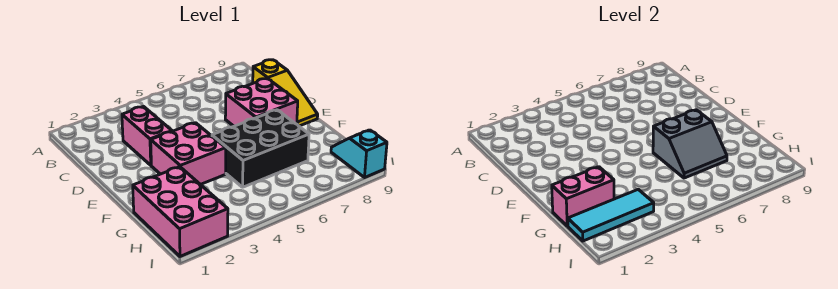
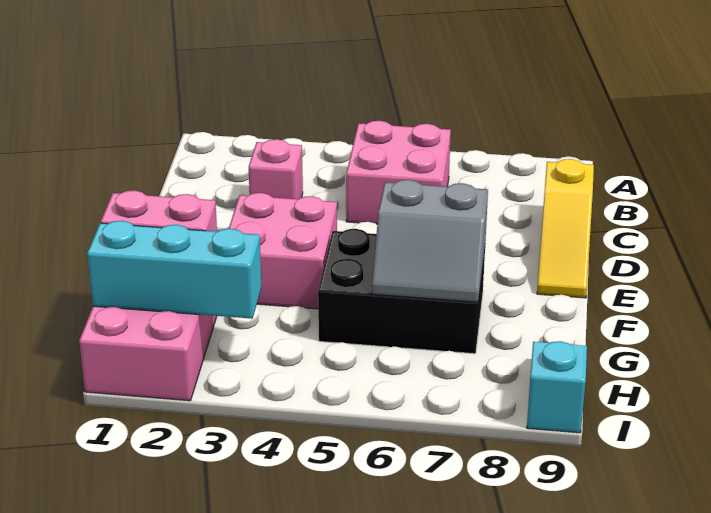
pink brick C3:D3 level 1 -> pink brick C3 level 1
pink brick D7:E8 level 1 -> pink brick B5:C6 level 1
cyan tile H1:H3 level 2 -> cyan brick H1:H3 level 2

